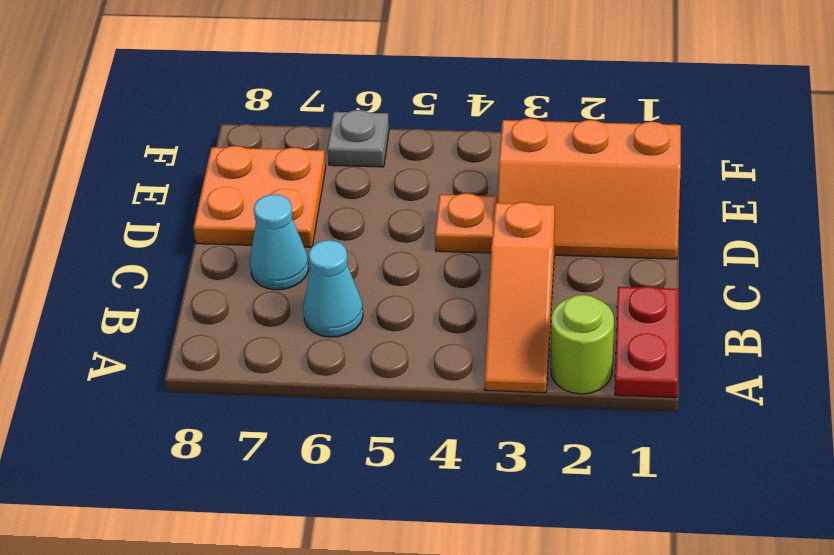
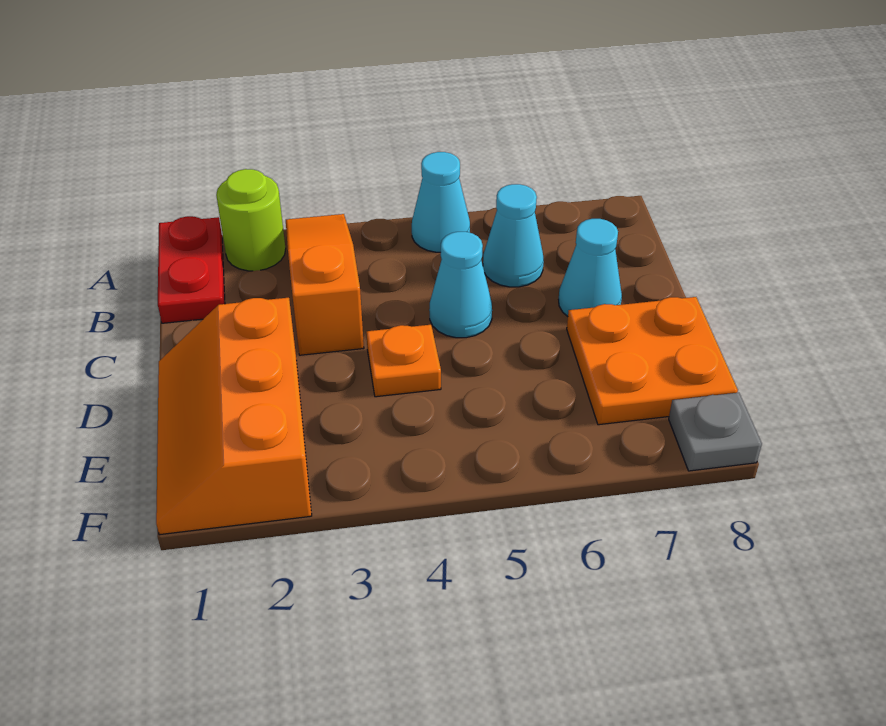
none -> cyan cone A5 level 1
none -> cyan cone C5 level 1
orange slope D1:E3 level 1 top E -> orange slope D1:F2 level 1 top 2
grey plate F6 level 1 -> grey plate F8 level 1

